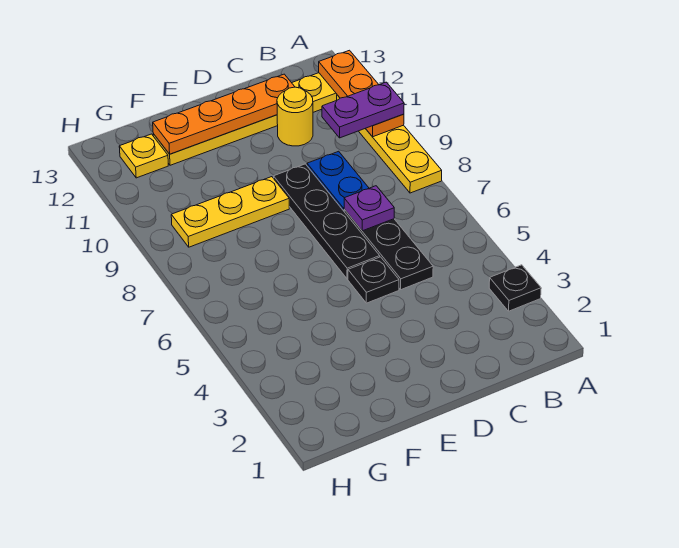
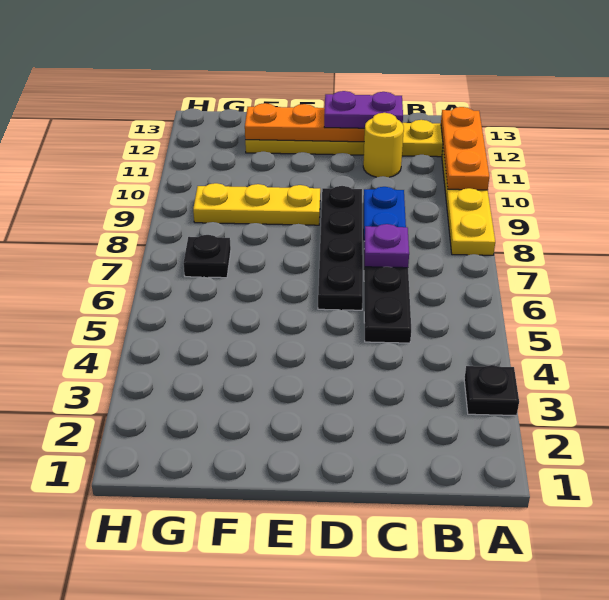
purple plate A10:B10 level 3 -> purple plate C12:D12 level 3
black plate D5 level 1 -> black plate G7 level 1
yellow plate G12 level 1 -> none

